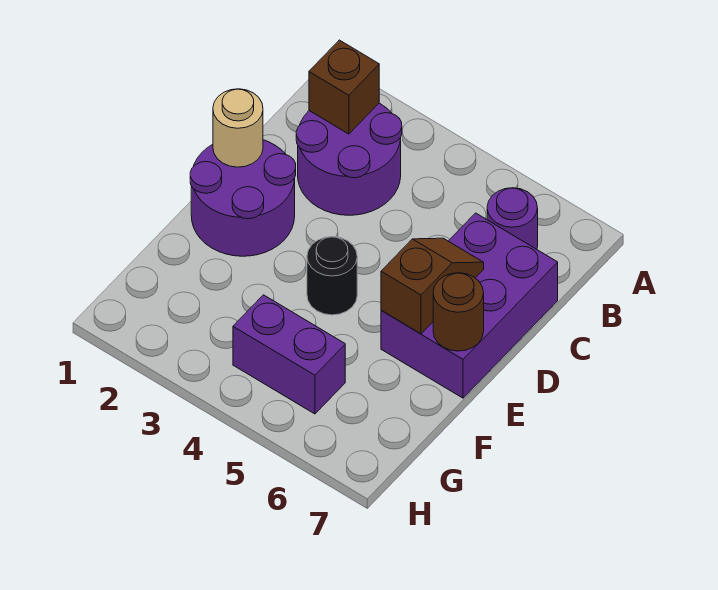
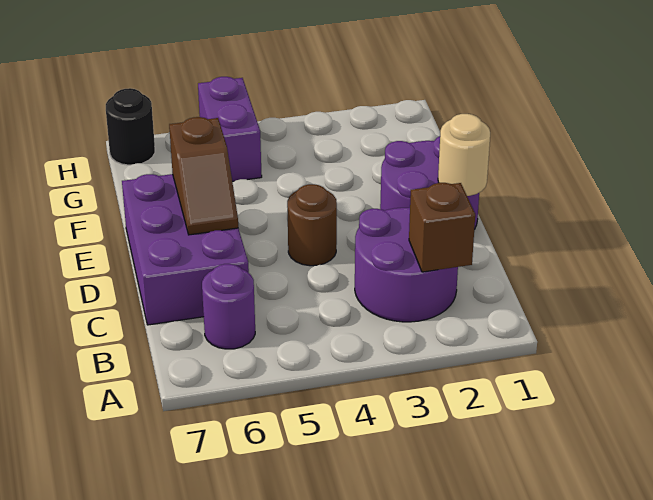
black round brick E4 level 1 -> black round brick H7 level 1
brown round brick E7 level 2 -> brown round brick D4 level 1
purple brick G4:G5 level 1 -> purple brick G5:H5 level 1

